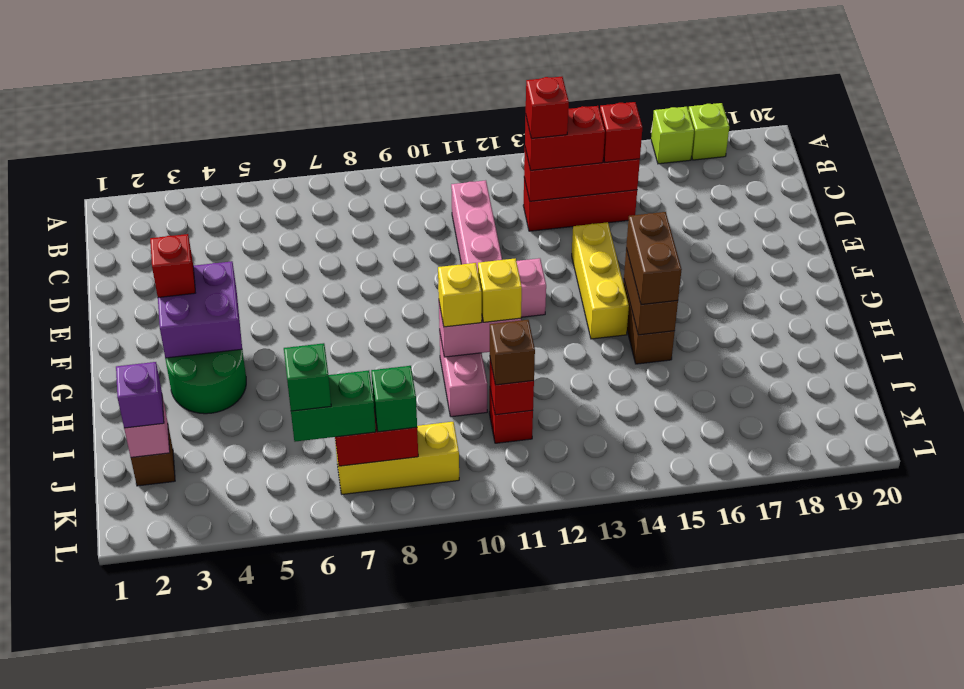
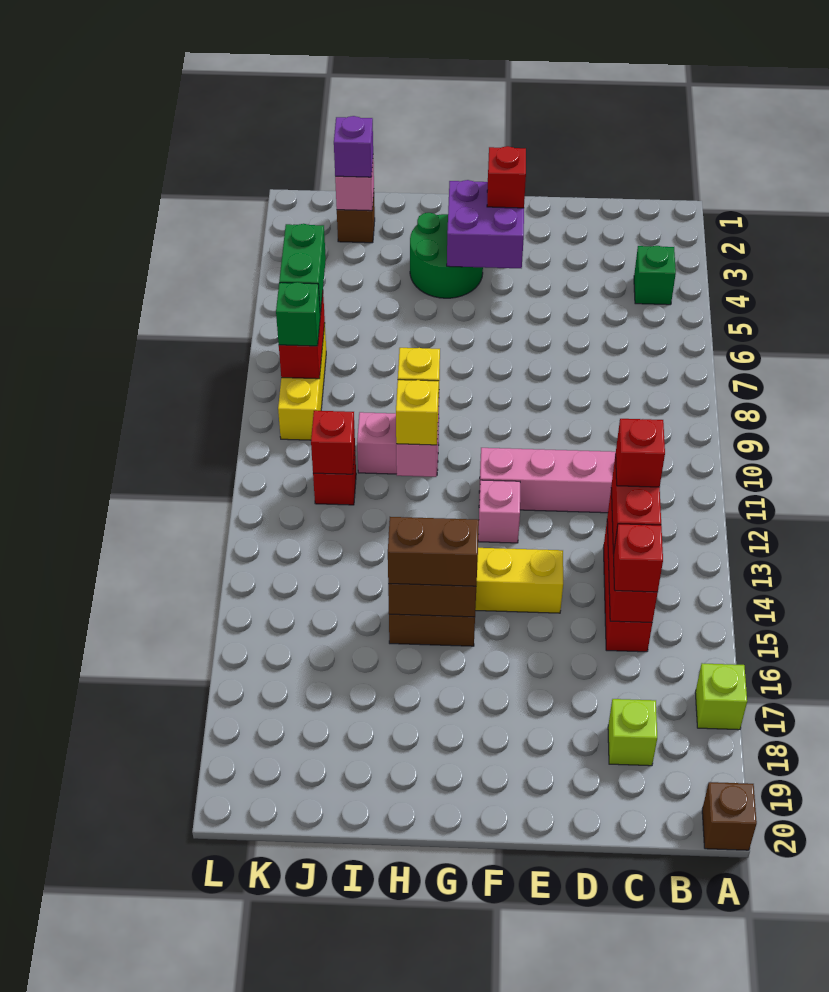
lime brick A18 level 1 -> lime brick C18 level 1
brown brick J11 level 3 -> brown brick A20 level 1
green brick K6 level 4 -> green brick B4 level 1

